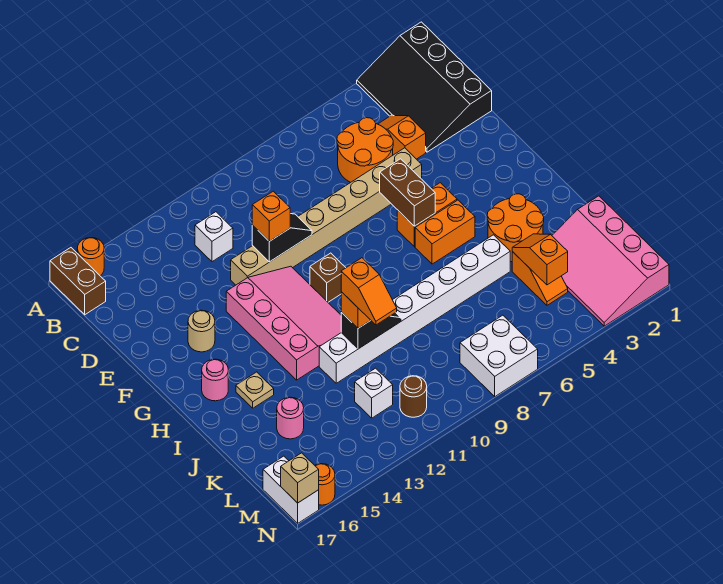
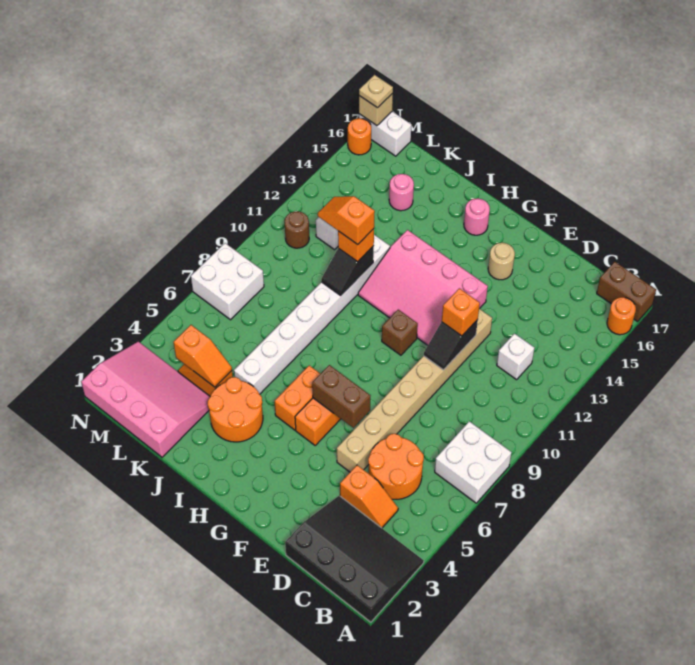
none -> white brick A7:B8 level 1
tan plate I15 level 1 -> tan plate N17 level 3

